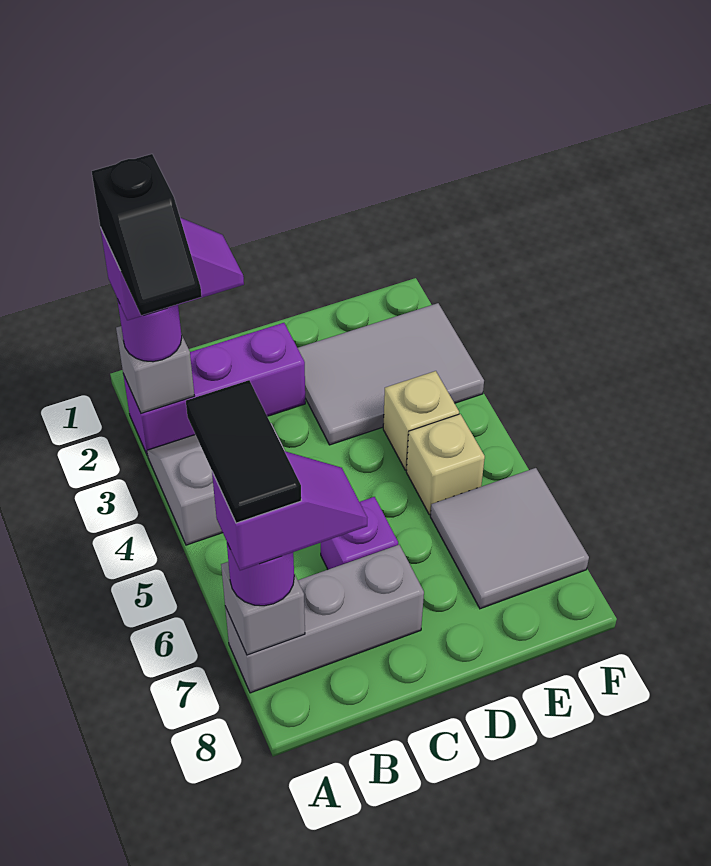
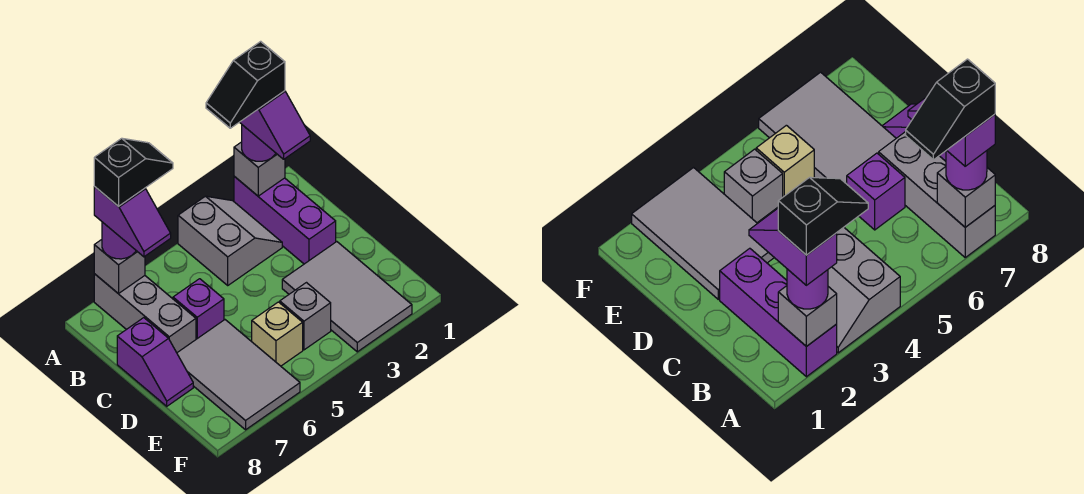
black tile A6:A7 level 5 -> black slope A6:A7 level 5 top 7
none -> purple slope C8:D8 level 1 top C
tan brick E4 level 1 -> grey brick E4 level 1
grey tile E6:F7 level 1 -> grey tile D6:F7 level 1

